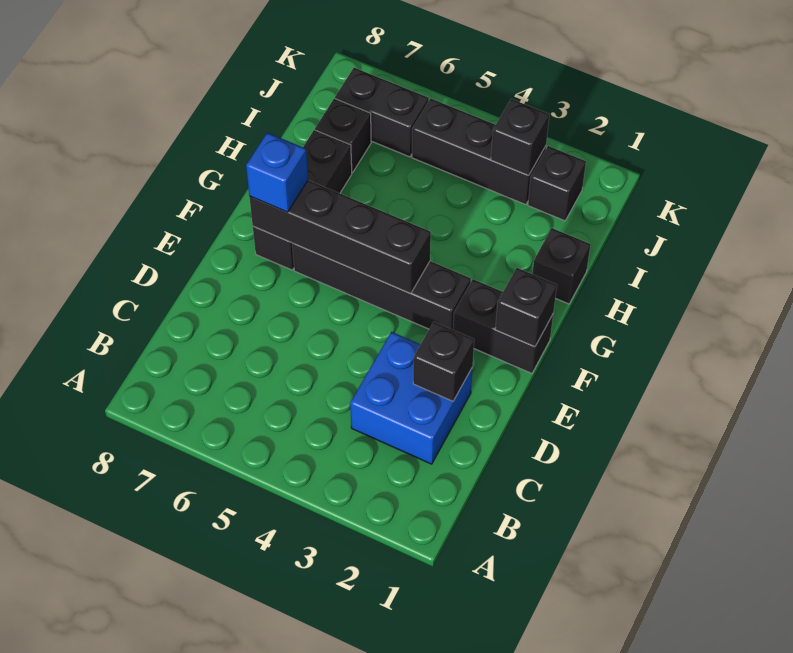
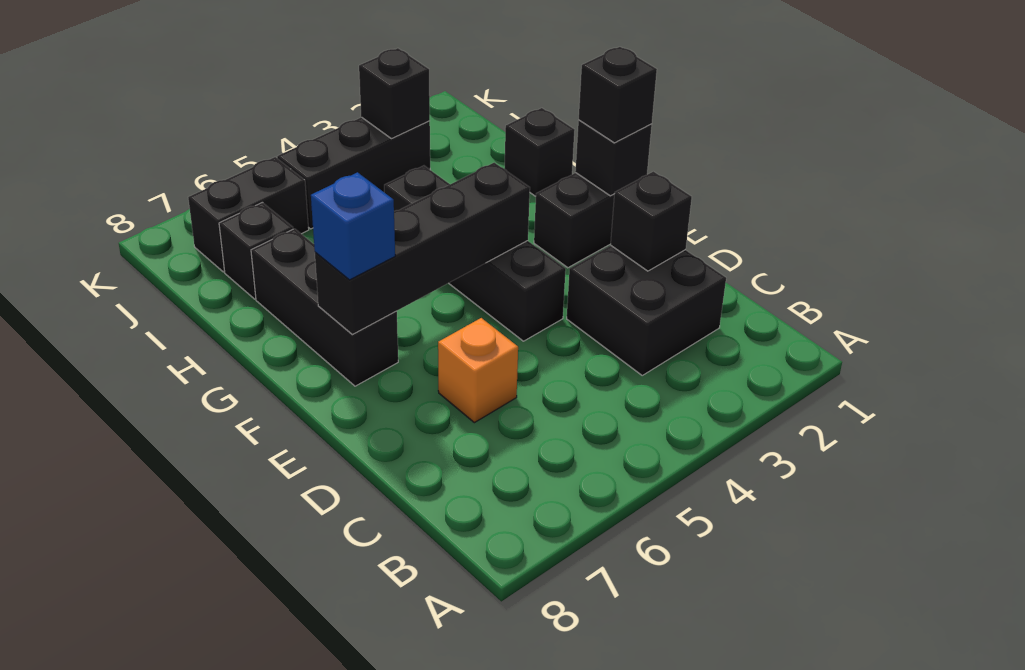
blue brick C2:D3 level 1 -> black brick C2:D3 level 1
none -> orange brick D6 level 1
black brick F3:F6 level 1 -> black brick E4:H4 level 1
black brick J2 level 1 -> black brick F1 level 3

